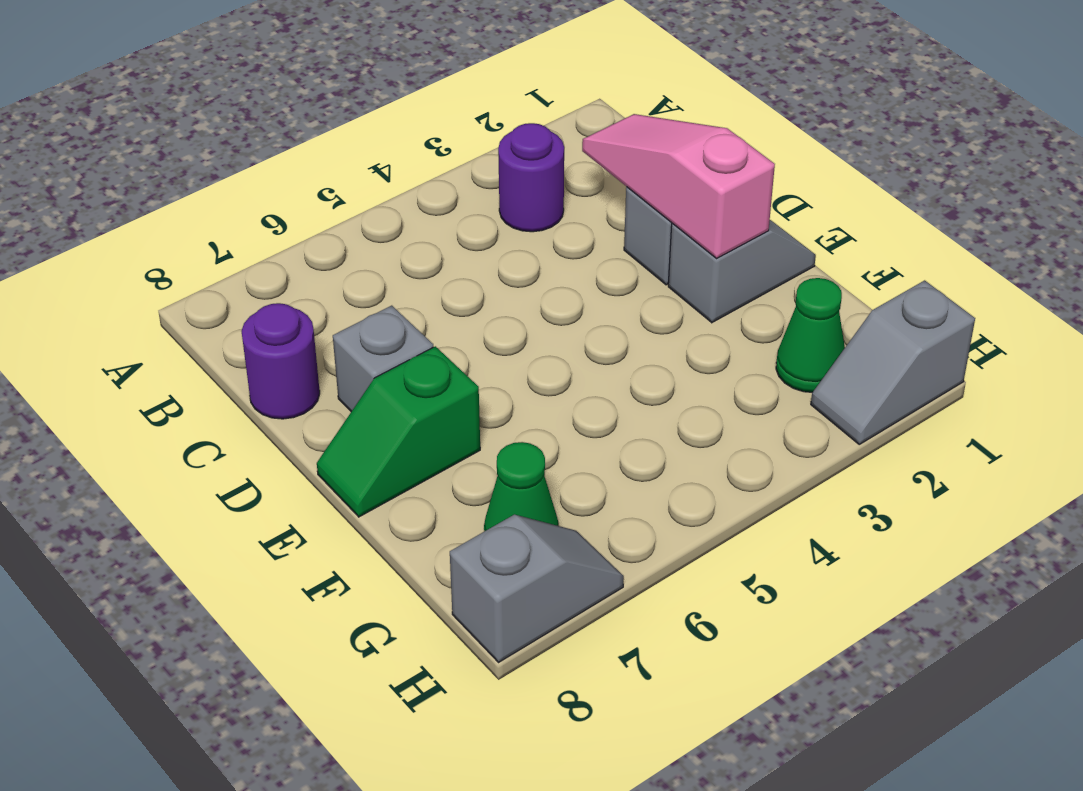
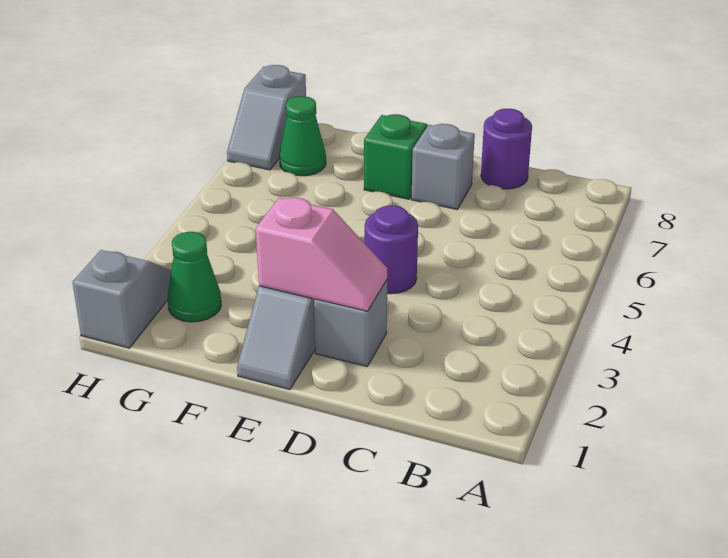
purple round brick B3 level 1 -> purple round brick D4 level 1
pink slope C2:E2 level 2 top E -> pink slope D2:E2 level 2 top E

